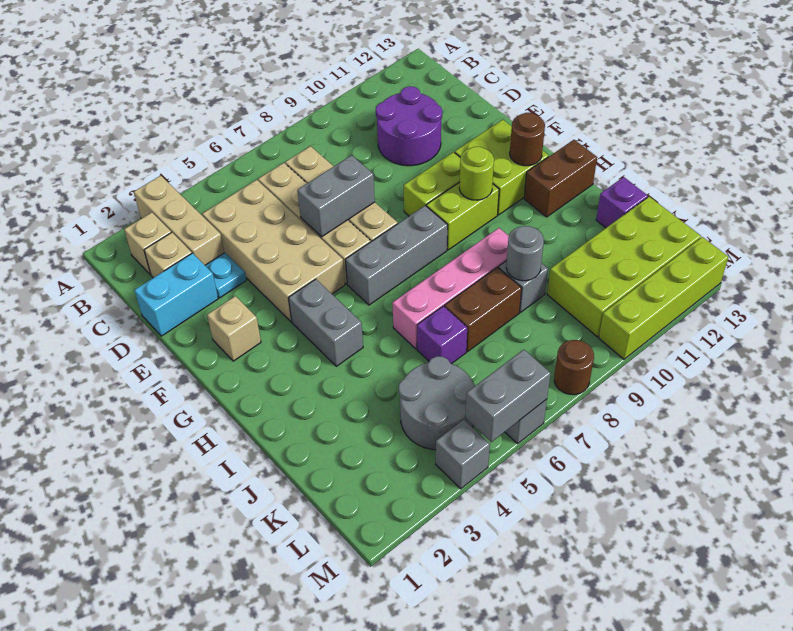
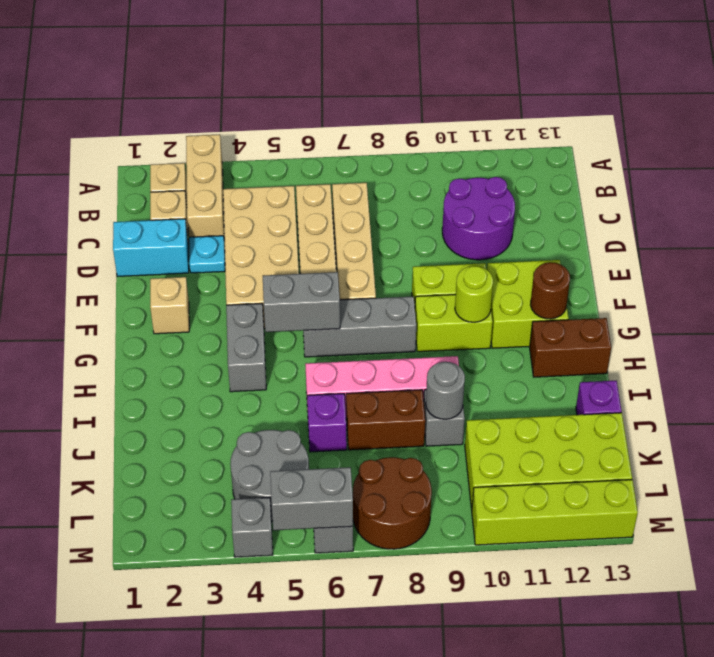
grey brick E6:E7 level 2 -> grey brick G5:G6 level 2
brown round brick M8 level 1 -> brown round brick L7:M8 level 1

